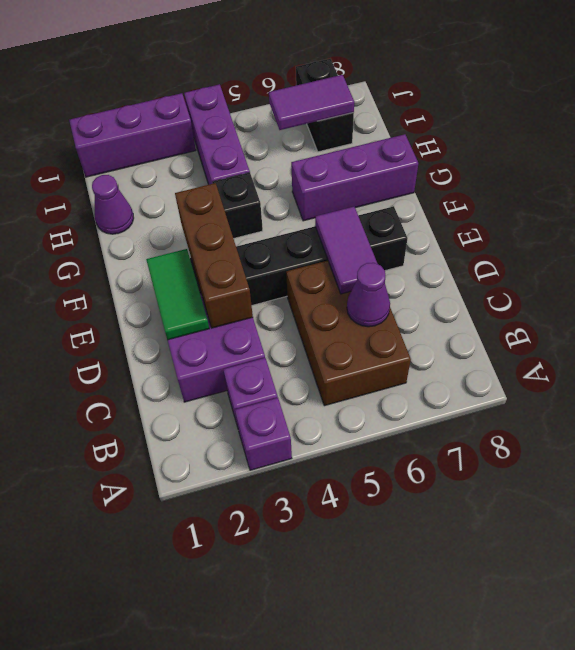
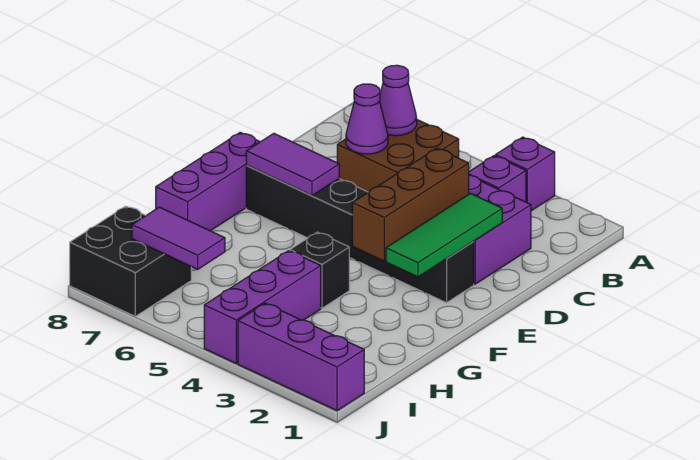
brown brick B5:D6 level 1 -> brown brick B5:C6 level 1
green tile D2:E2 level 2 -> green tile D2:F2 level 2
purple tile D6:E6 level 2 -> purple tile E6:E7 level 2
purple brick G6:G8 level 1 -> purple brick E8:G8 level 1
purple cone H1 level 1 -> purple cone B6 level 2
black brick I7:J7 level 1 -> black brick I7:J8 level 1

